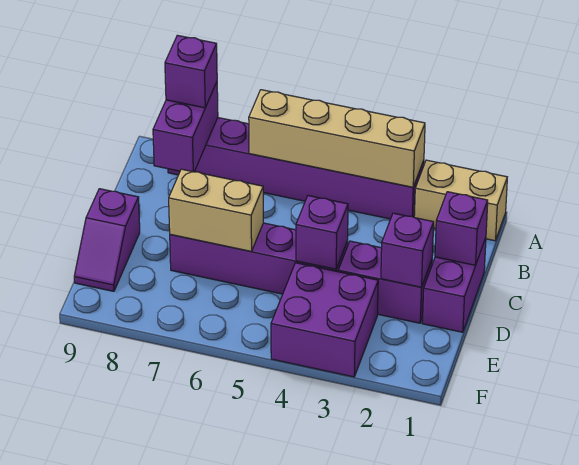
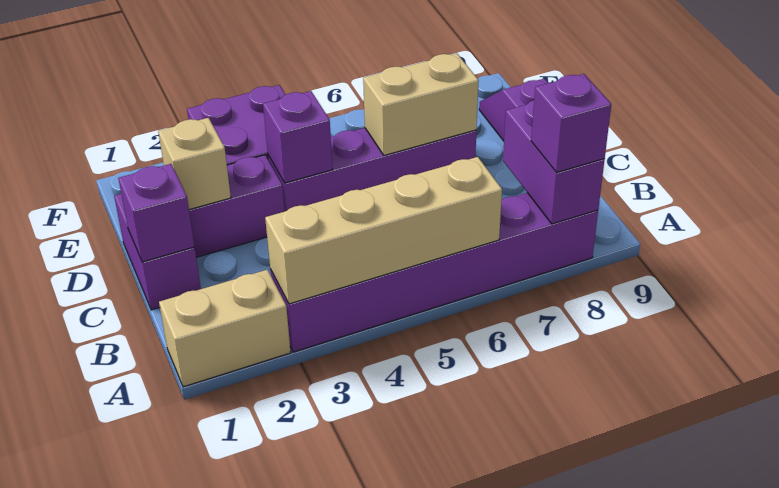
purple brick D2 level 2 -> tan brick D2 level 2

